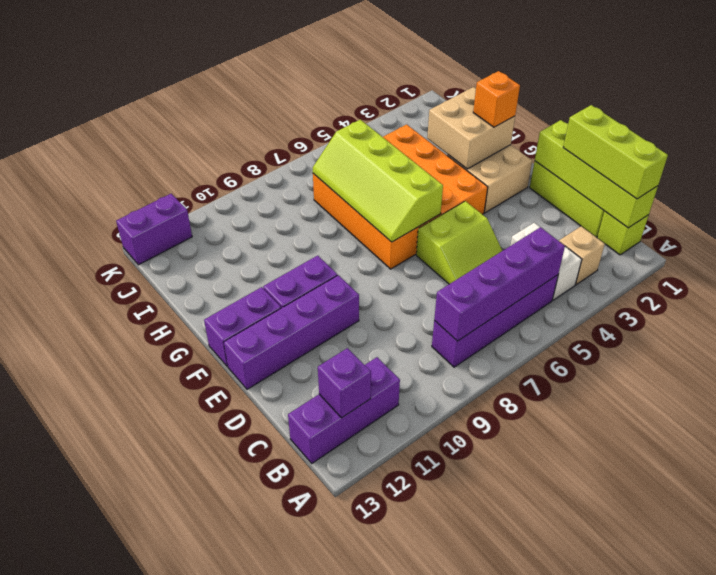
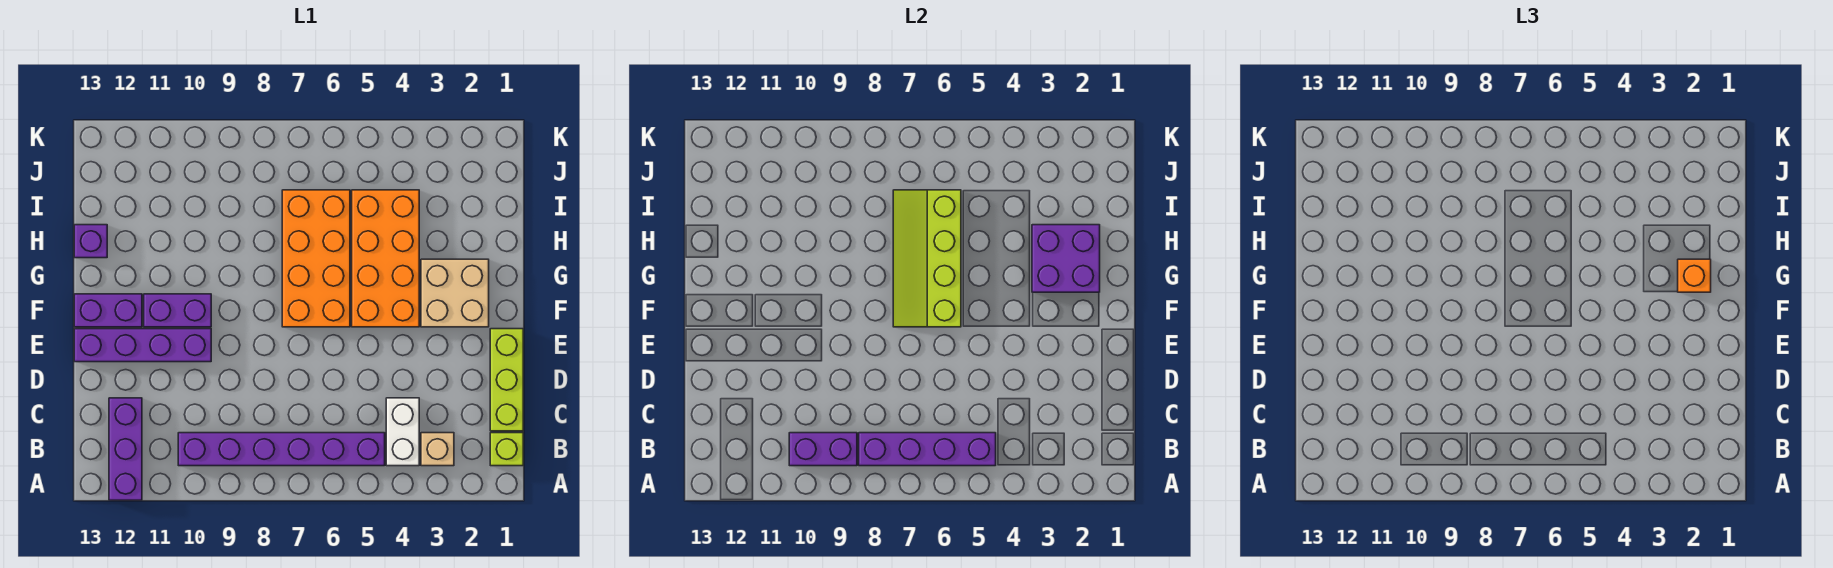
lime brick B1:E1 level 2 -> none
lime brick B1:D1 level 3 -> none
purple brick B5:B8 level 1 -> purple brick B5:B10 level 1
purple brick B11:B13 level 1 -> purple brick A12:C12 level 1
purple brick B12 level 2 -> purple brick H13 level 1
lime slope D5:E6 level 1 top E -> none
tan brick G2:H3 level 2 -> purple brick G2:H3 level 2
purple brick K12:K13 level 1 -> purple brick B9:B10 level 2

